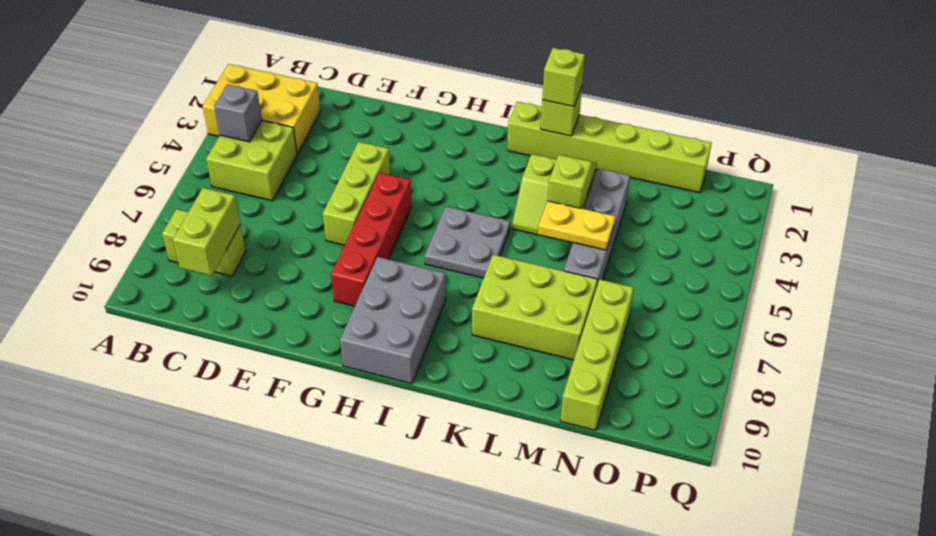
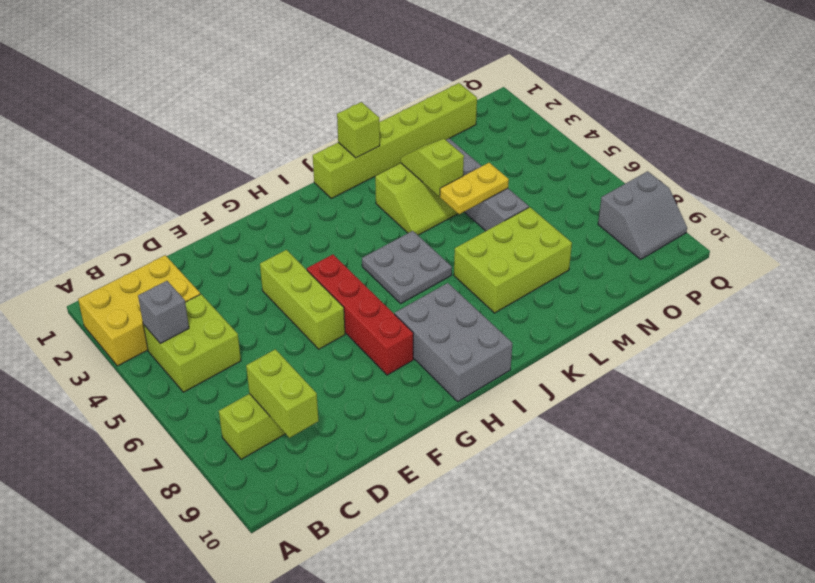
lime brick K1 level 3 -> none
lime brick N7:N10 level 1 -> none
none -> grey slope P8:Q9 level 1 top 8

